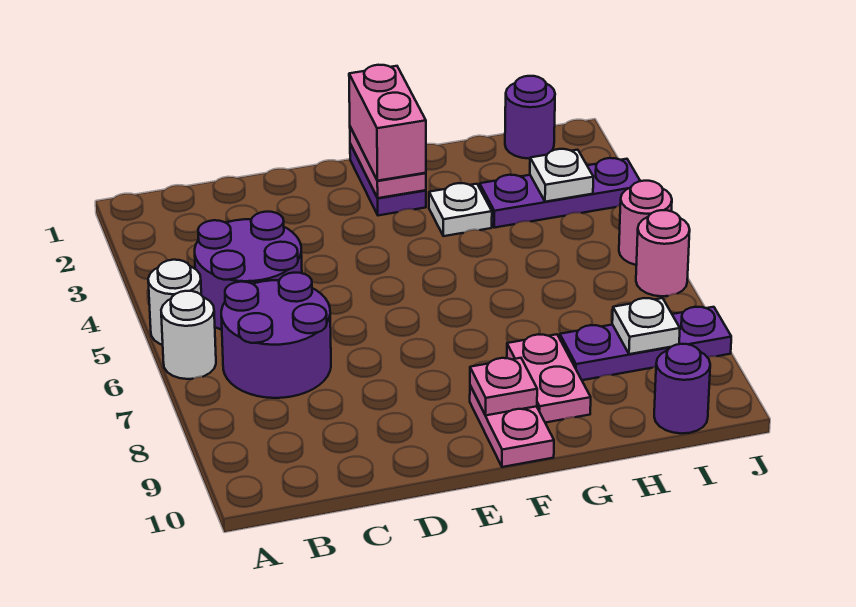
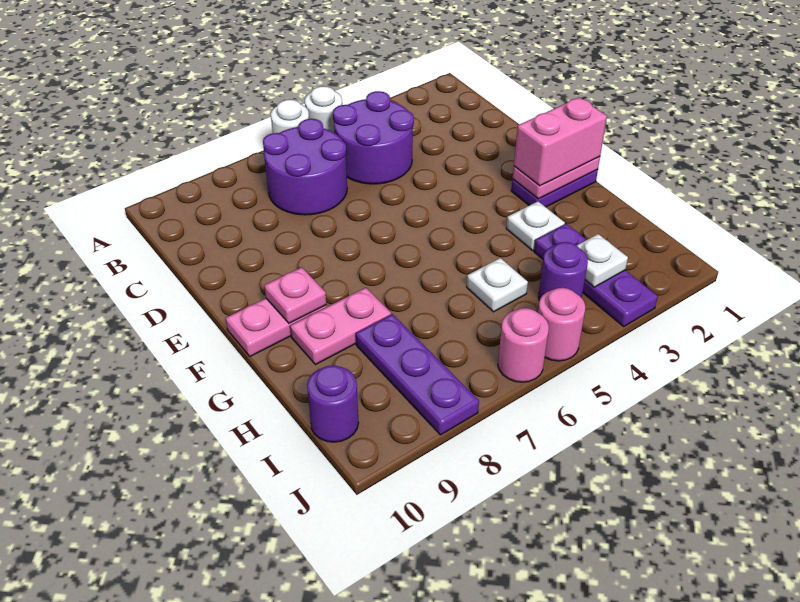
purple round brick I1 level 1 -> purple round brick I4 level 1
white plate I8 level 2 -> white plate H5 level 1

